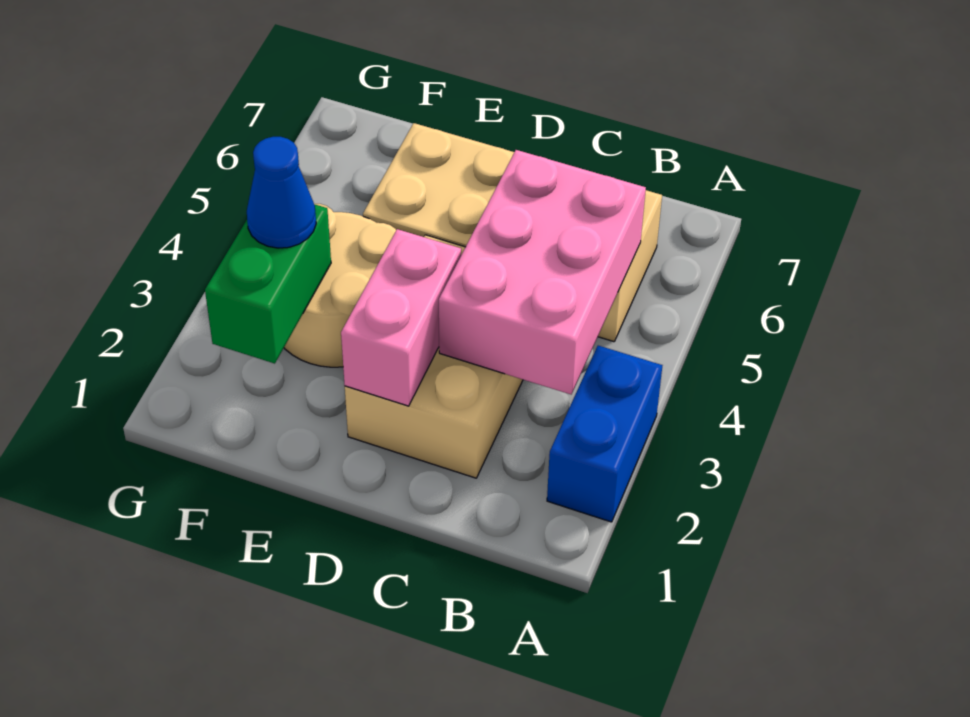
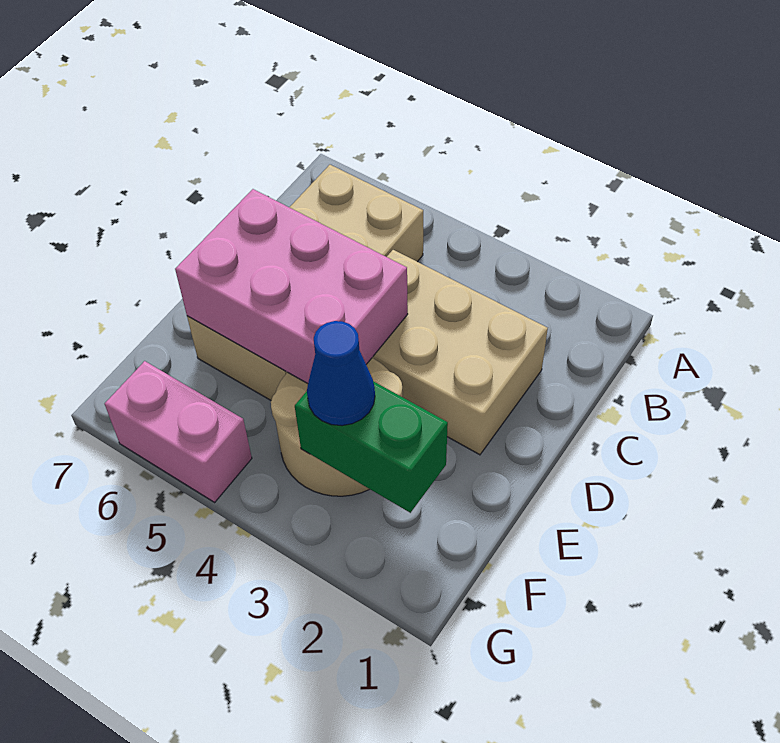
blue brick A2:A3 level 1 -> none
pink brick B3:C5 level 2 -> pink brick D4:E6 level 2
pink brick D2:D3 level 2 -> pink brick G5:G6 level 1

